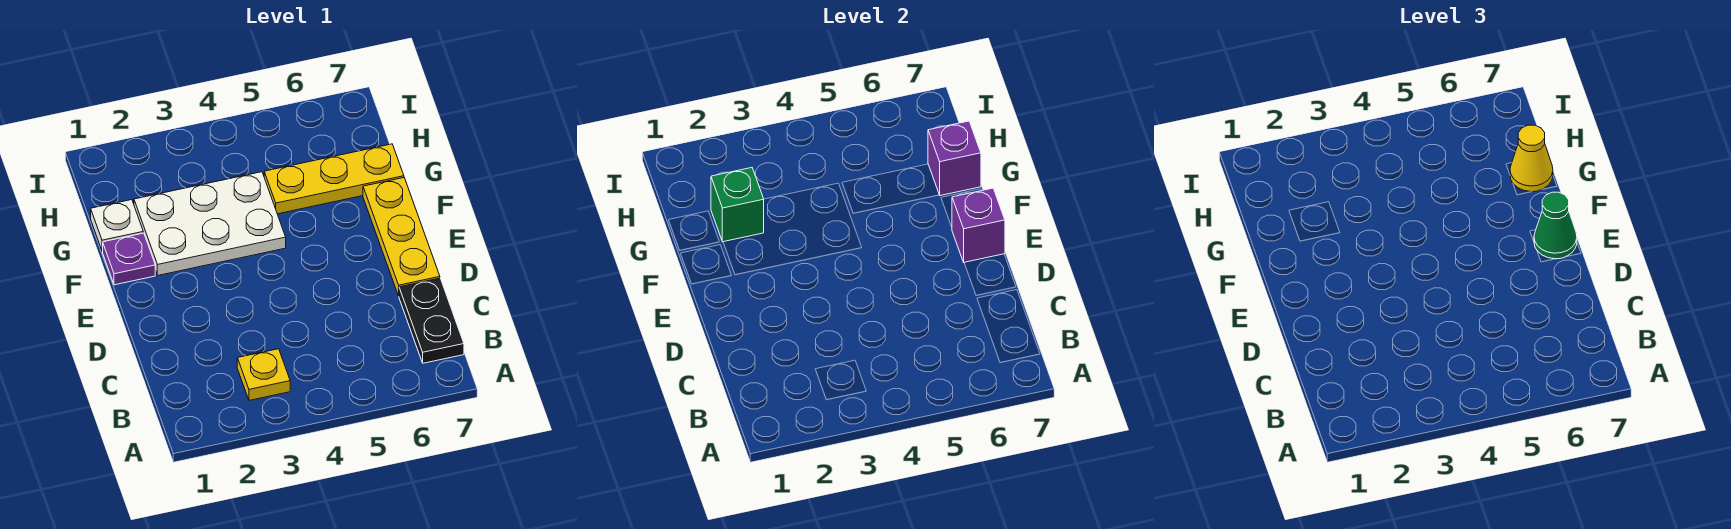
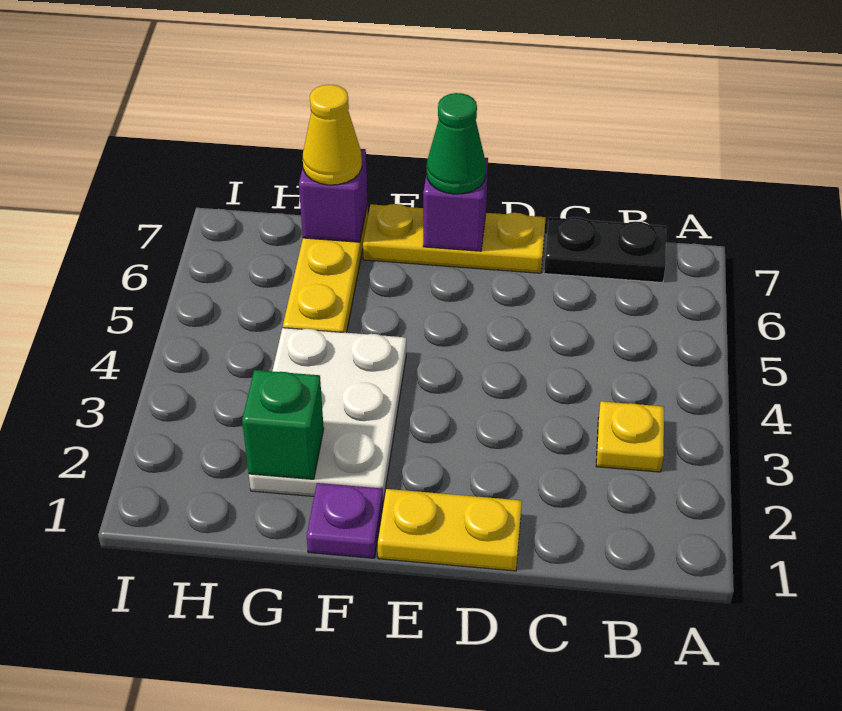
none -> yellow plate D1:E1 level 1
white plate G1 level 1 -> none

